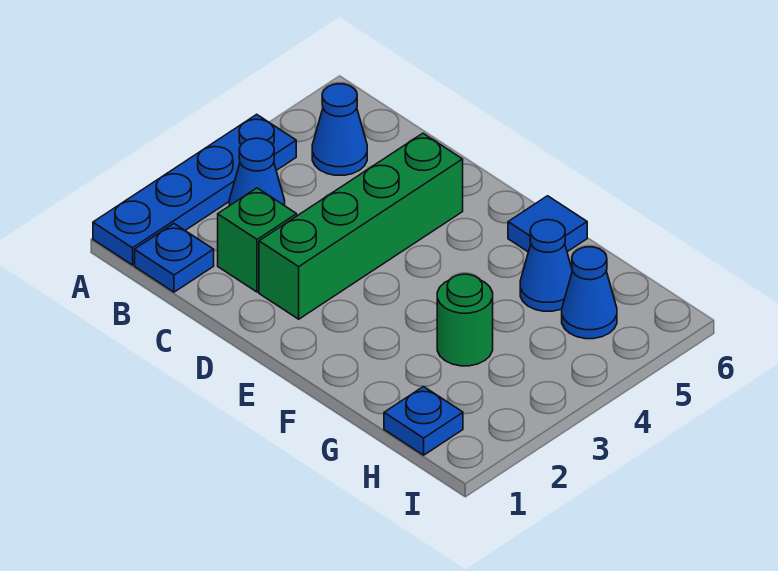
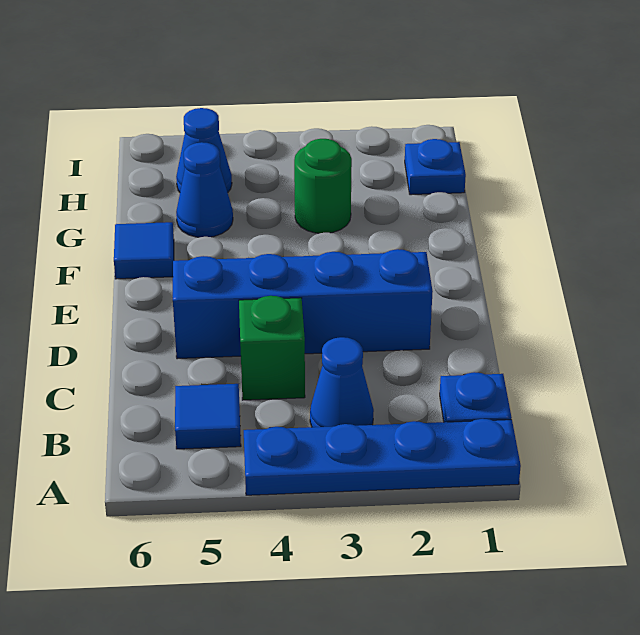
blue cone B5 level 1 -> blue tile B5 level 1
green brick C2 level 1 -> green brick C4 level 1
green brick D2:D5 level 1 -> blue brick D2:D5 level 1

